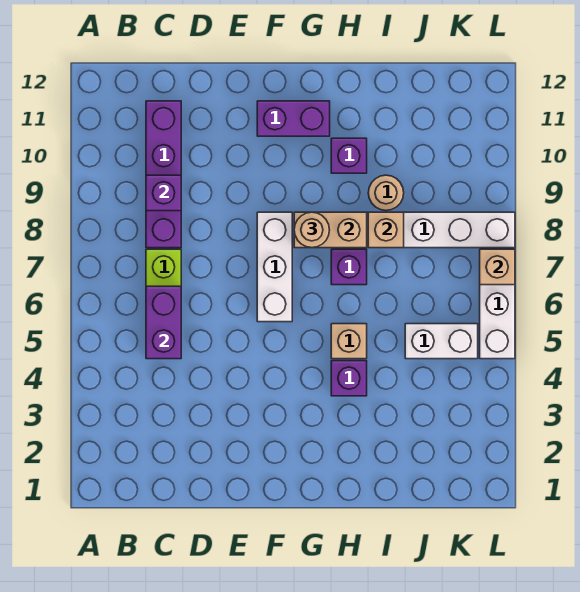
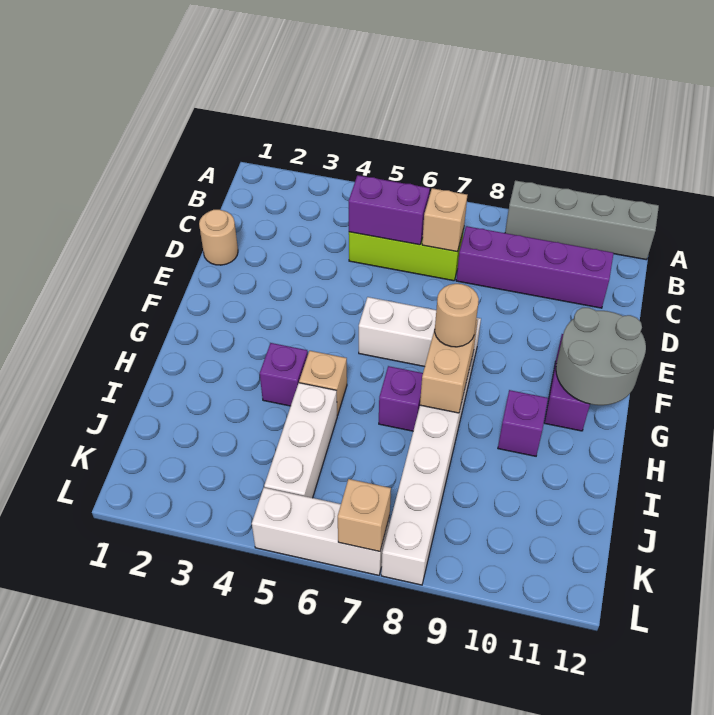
none -> grey brick A9:A12 level 1
purple brick C9 level 2 -> none
none -> grey round brick F11:G12 level 2
tan brick I8 level 2 -> tan brick C7 level 2
tan round brick I9 level 1 -> tan round brick D1 level 1
white brick J5:K5 level 1 -> white brick I5:K5 level 1

